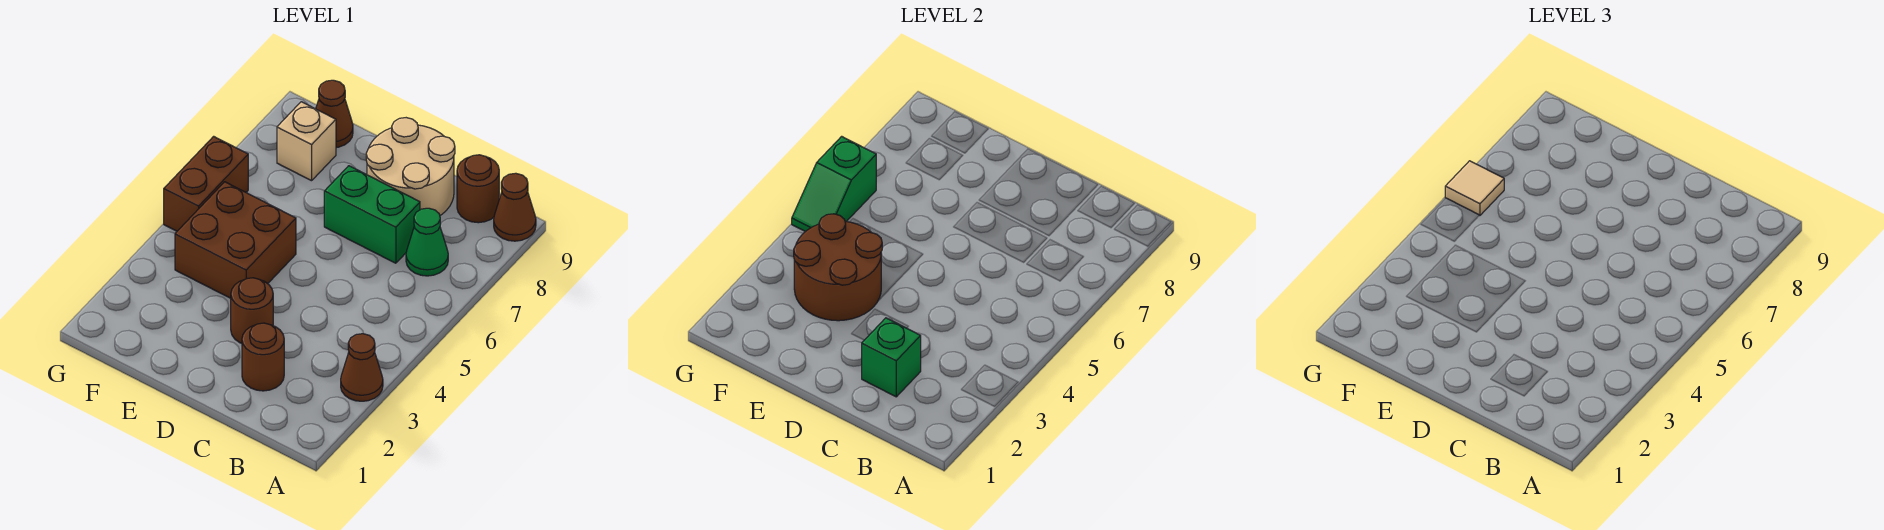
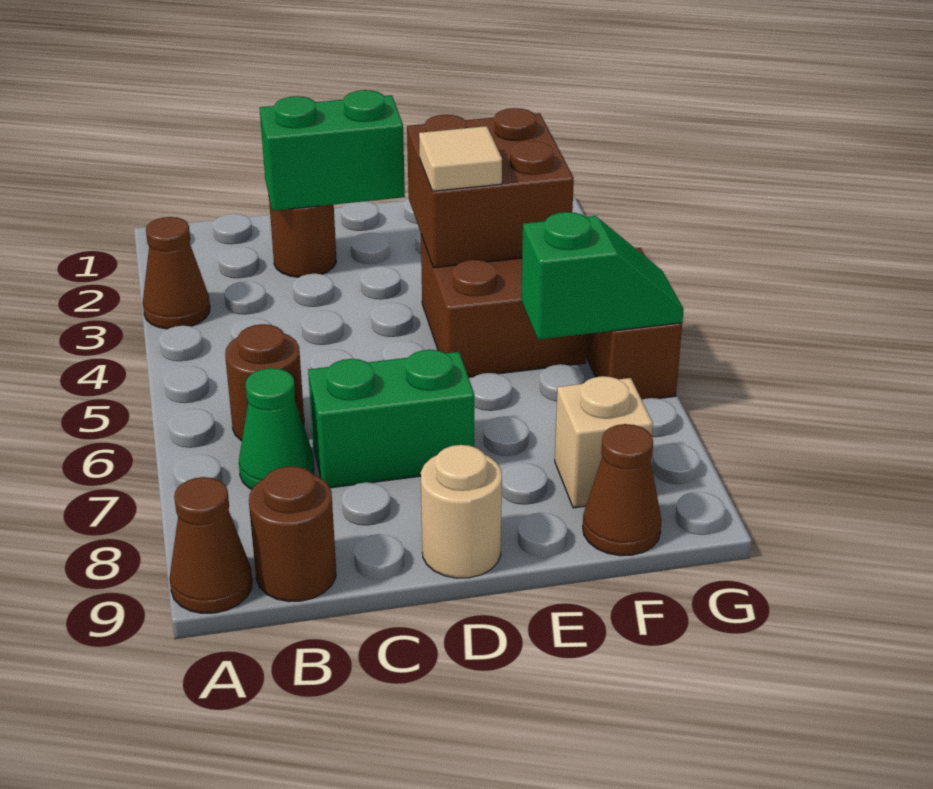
green brick C2 level 2 -> green brick C2:D2 level 2
tan round brick C8:D9 level 1 -> tan round brick D9 level 1
brown round brick D3 level 1 -> brown round brick B6 level 1
brown round brick E3:F4 level 2 -> brown brick E3:F4 level 2
green slope G5:G6 level 2 top 6 -> green slope F6:G6 level 2 top F
tan tile G6 level 3 -> tan tile E4 level 3

